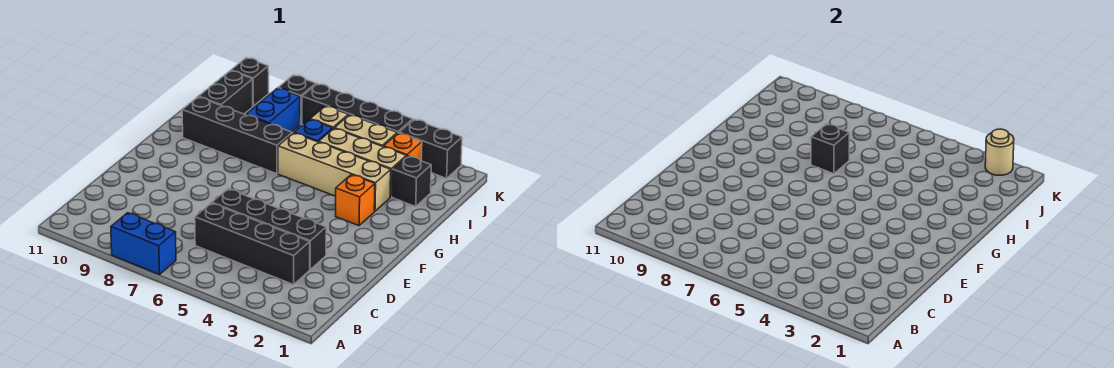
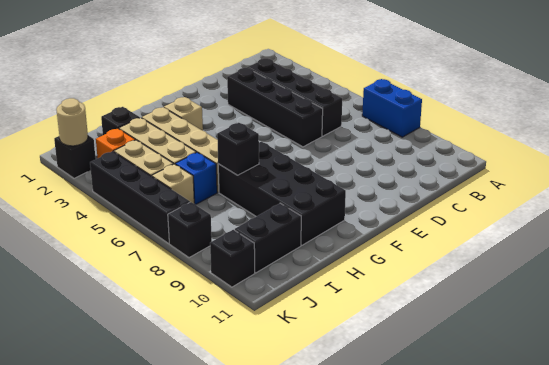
orange brick G3 level 1 -> tan brick G3 level 1
black brick H7:H10 level 1 -> black brick G7:H10 level 1
blue brick I8:J8 level 1 -> none
black brick K2:K3 level 1 -> black brick K2 level 1

